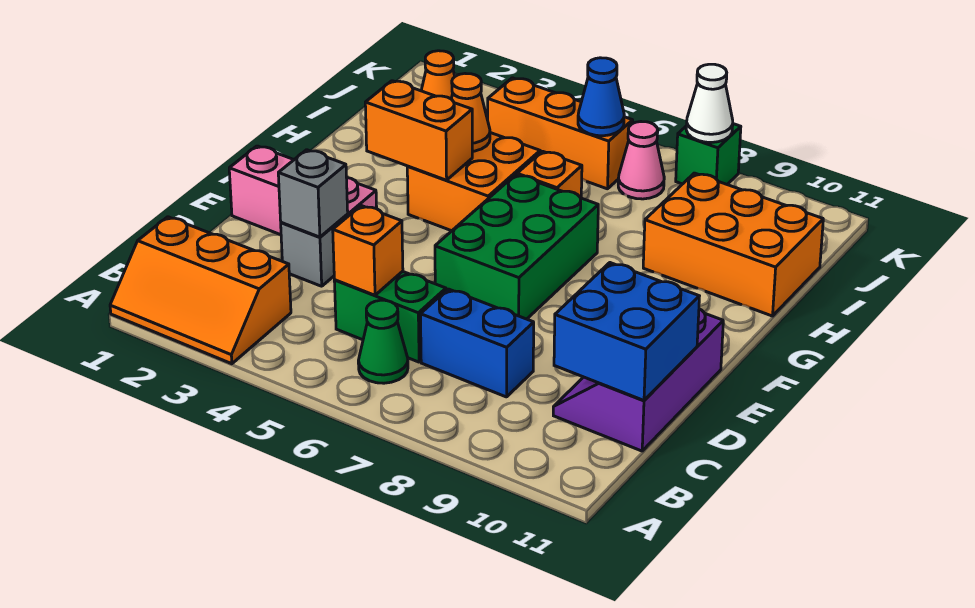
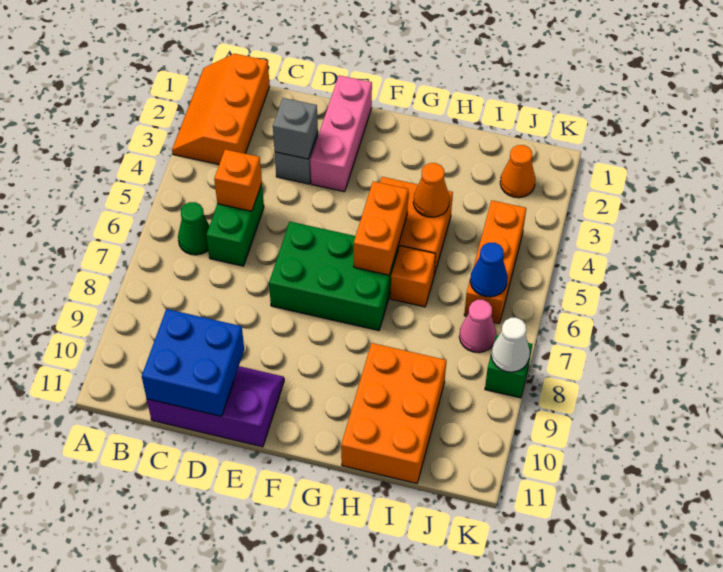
blue brick C7:C8 level 1 -> none
orange brick G3:G4 level 2 -> orange brick G5:G6 level 2

